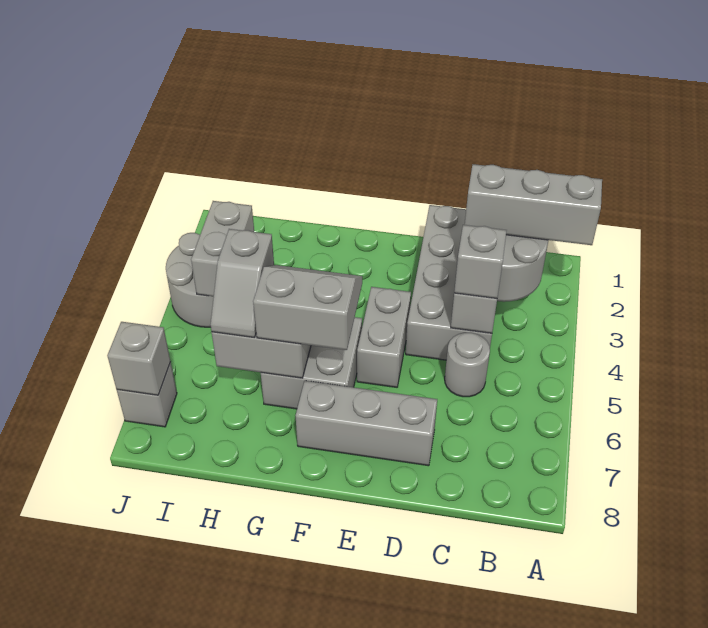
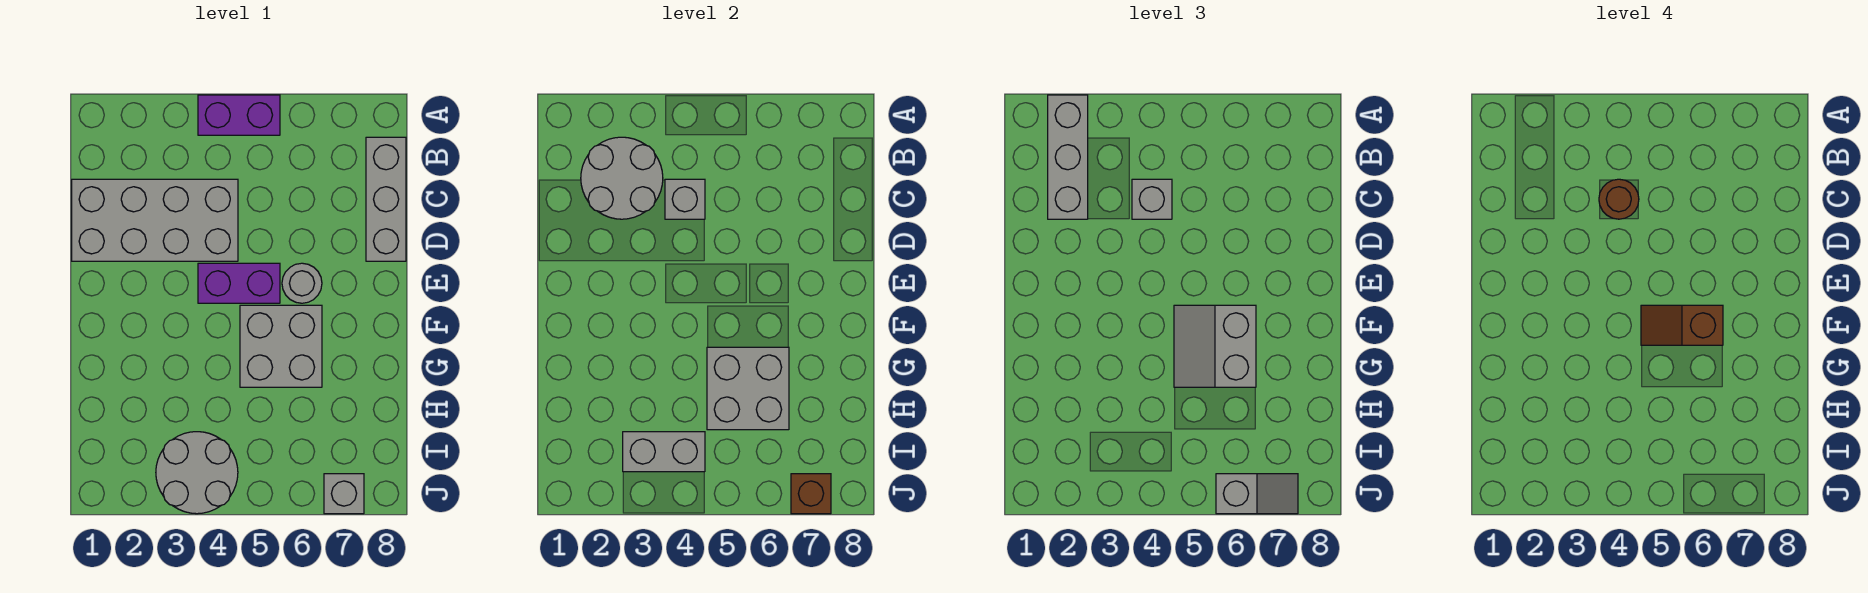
none -> purple brick A4:A5 level 1
none -> brown round brick C4 level 4
grey round brick C5 level 1 -> grey round brick E6 level 1
grey brick D7:F7 level 1 -> grey brick B8:D8 level 1
grey brick E4:E5 level 1 -> purple brick E4:E5 level 1
none -> brown slope F5:F6 level 4 top 6
grey slope H5:H6 level 3 top 5 -> grey slope J6:J7 level 3 top 6
grey brick J7 level 2 -> brown brick J7 level 2

